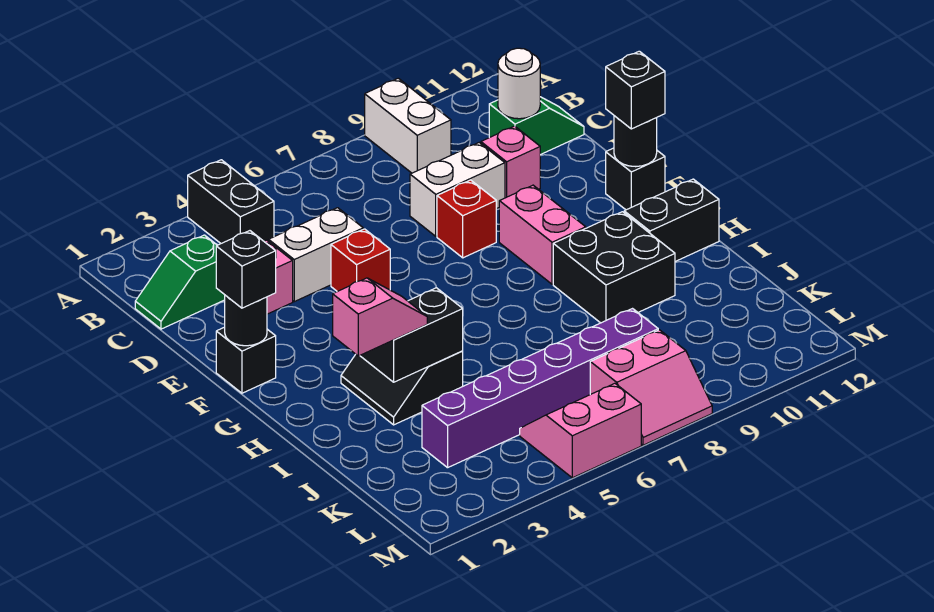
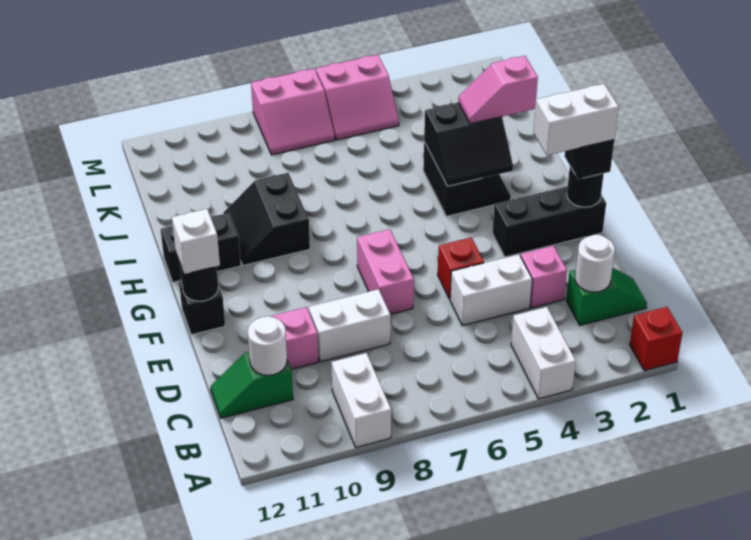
black brick A4:B4 level 1 -> white brick A4:B4 level 1
none -> white round brick C2 level 2
red brick E8 level 1 -> red brick A1 level 1
black brick F1 level 1 -> black brick F1:F3 level 1
none -> white brick F1:F2 level 4
pink brick F9:G9 level 1 -> pink brick E7:F7 level 1
black brick F12 level 3 -> white brick F12 level 3
black brick H9:I10 level 1 -> black slope H9:I10 level 1 top 9
purple brick K3:K8 level 1 -> none
pink slope L7:M8 level 1 top L -> pink slope L7:M8 level 1 top M

